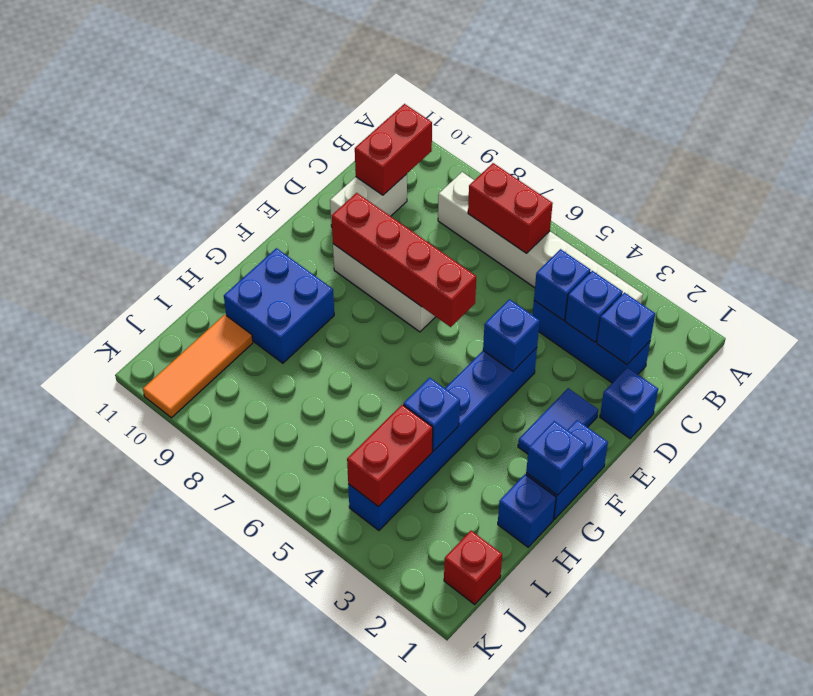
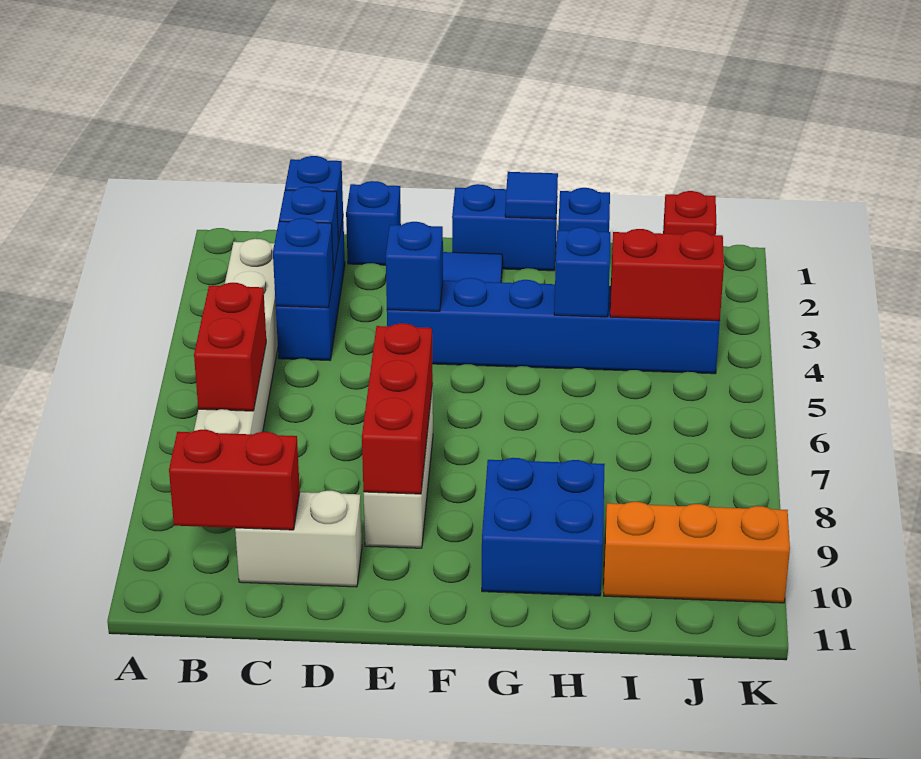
red brick E6:E9 level 2 -> red brick E7:E9 level 2
blue brick G1 level 2 -> blue tile G1 level 2
orange tile I10:K10 level 1 -> orange brick I10:K10 level 1

